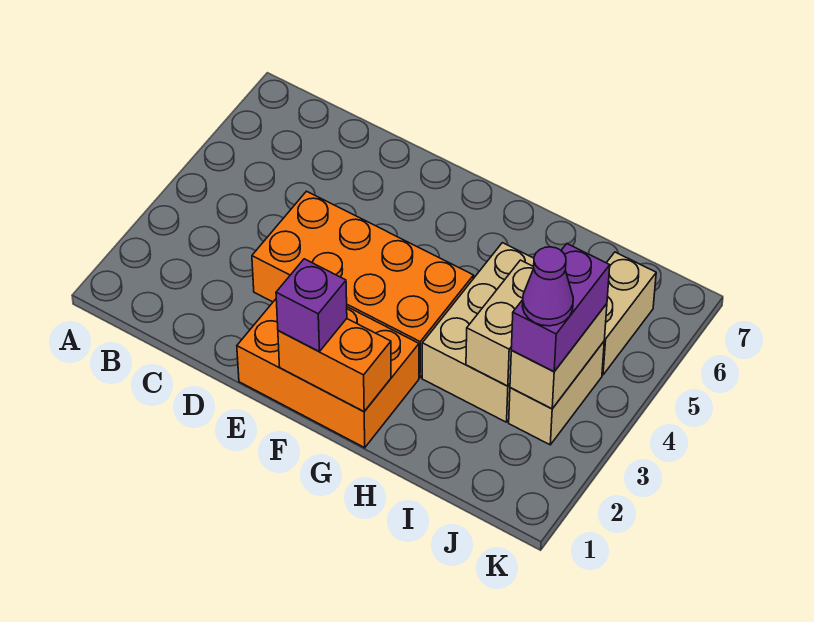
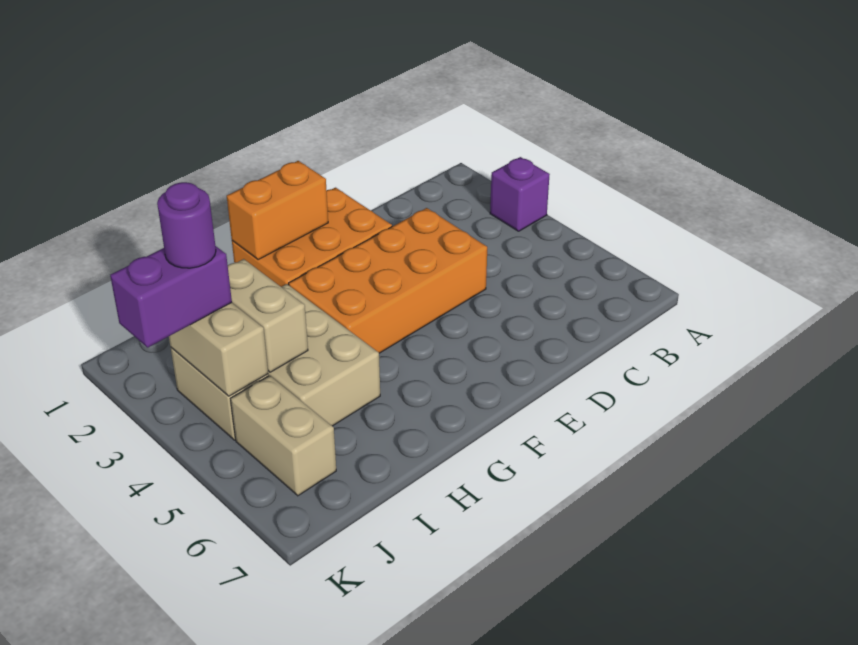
purple brick F1 level 3 -> purple brick A3 level 1
purple brick J3:J4 level 3 -> purple brick J3:K3 level 3
purple cone J3 level 4 -> purple round brick J3 level 4

